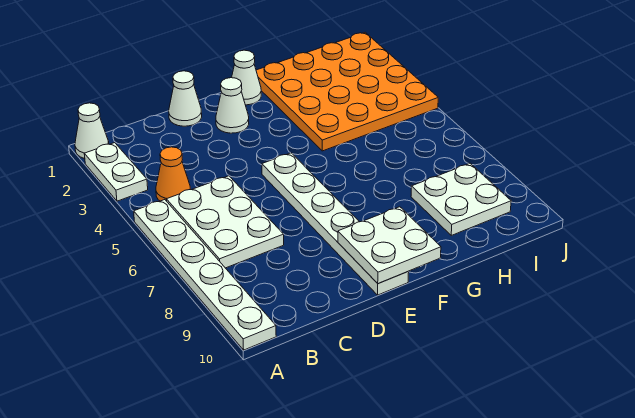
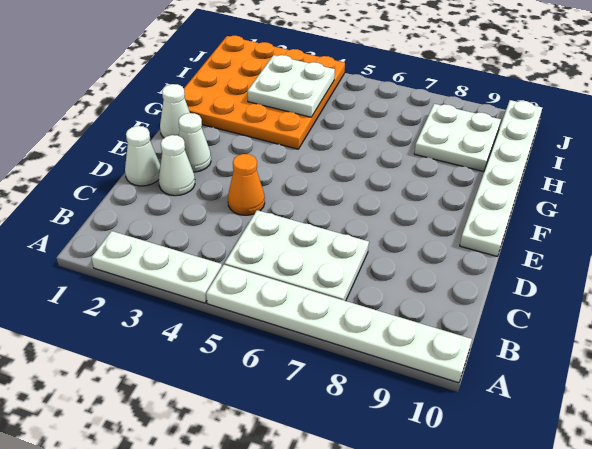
white cone A1 level 1 -> white cone D2 level 1
white plate A2:A3 level 1 -> white plate A2:A4 level 1
orange cone B4 level 1 -> orange cone D4 level 1
white plate E5:E10 level 1 -> white plate E10:J10 level 1
white plate E9:F10 level 2 -> white plate H3:I4 level 2

